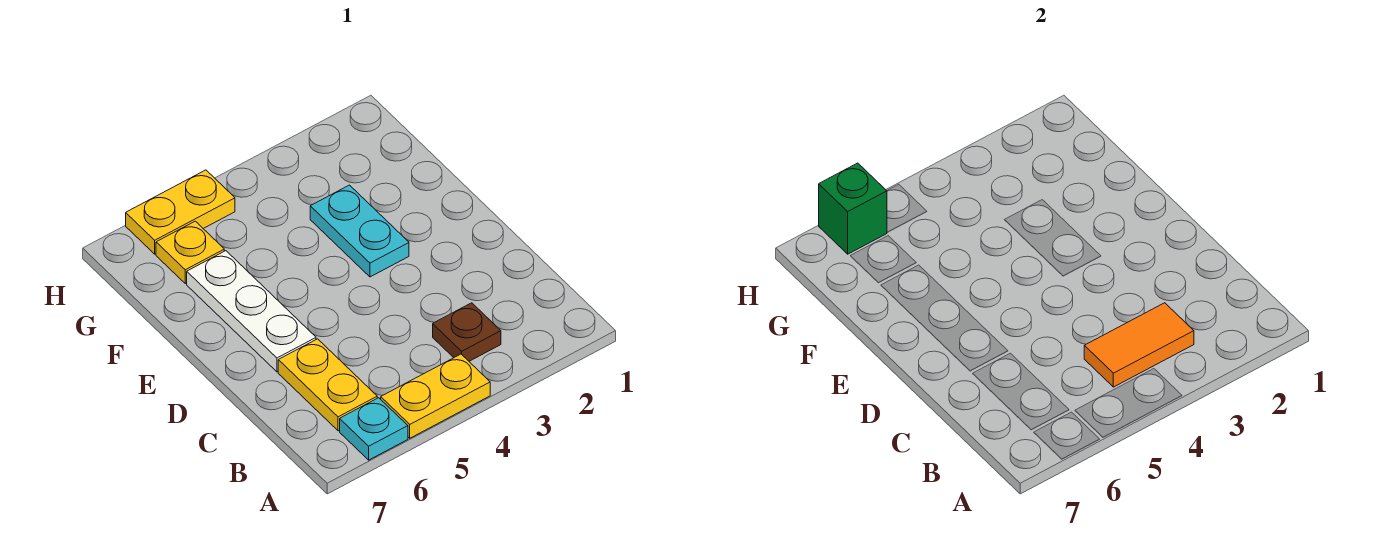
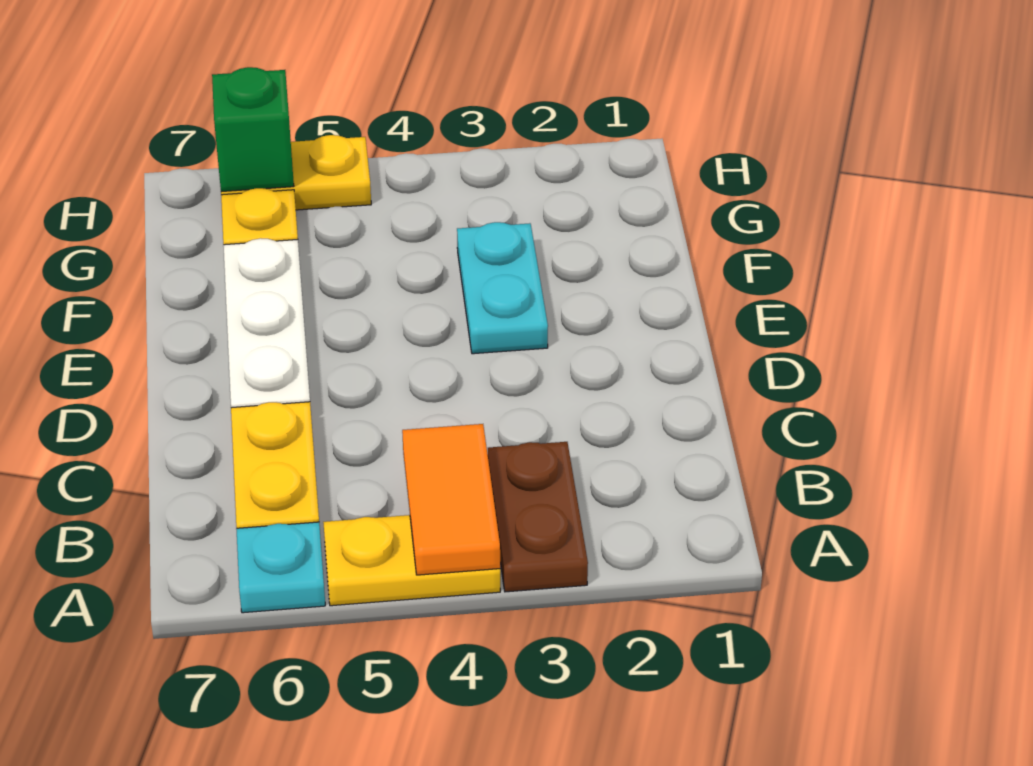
brown plate B3 level 1 -> brown plate A3:B3 level 1
orange tile B3:B4 level 2 -> orange tile A4:B4 level 2

